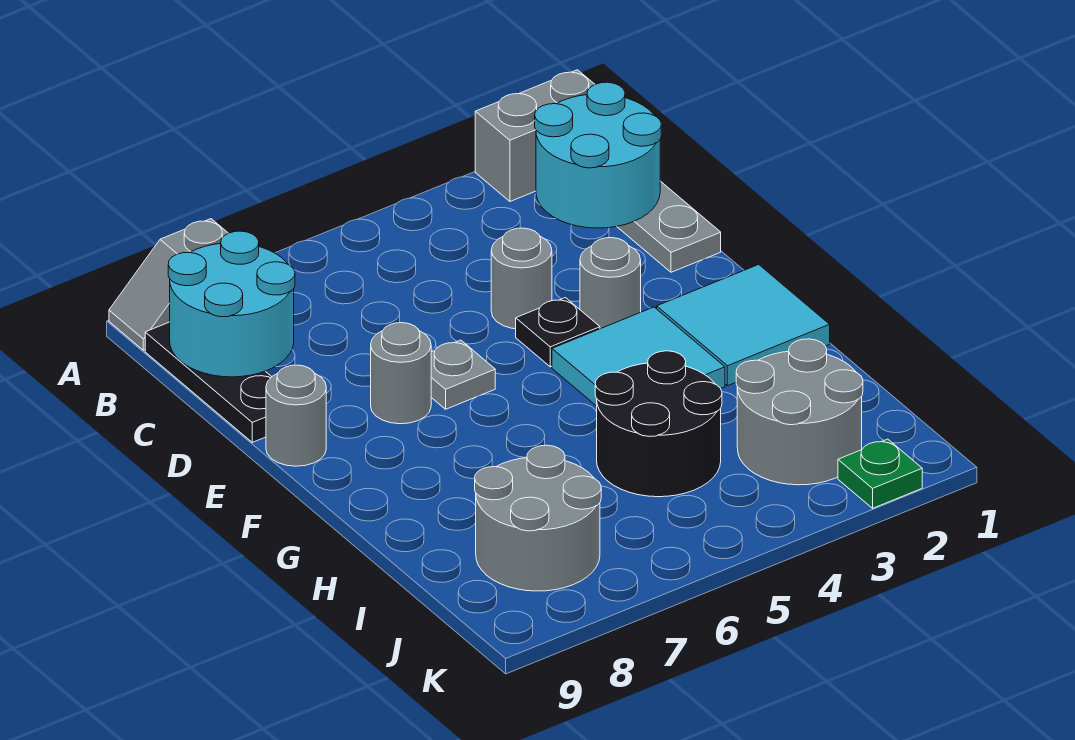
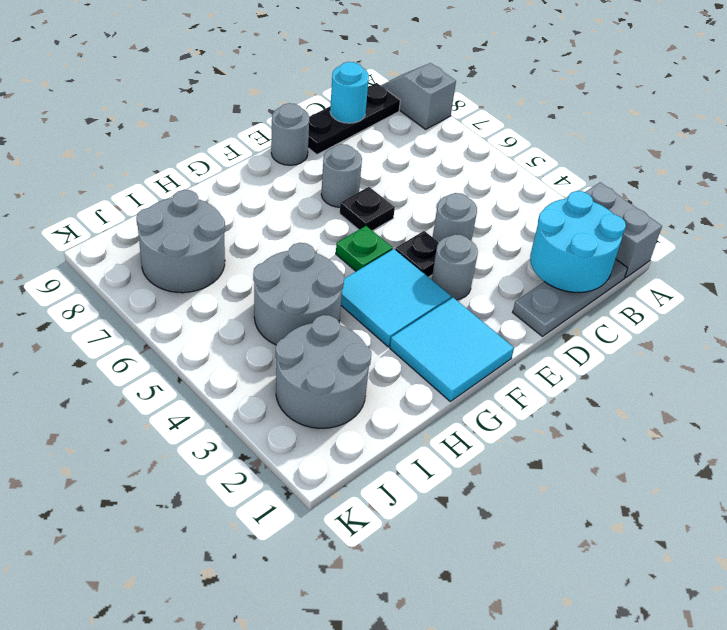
cyan round brick B8:C9 level 2 -> cyan round brick C9 level 2
grey plate E6 level 1 -> black plate E6 level 1
black round brick H4:I5 level 1 -> grey round brick H4:I5 level 1
green plate K2 level 1 -> green plate F5 level 1

